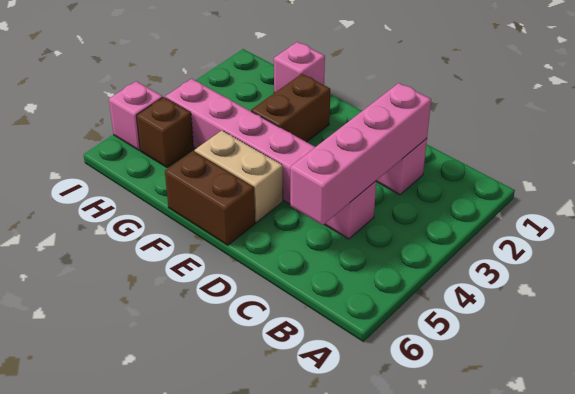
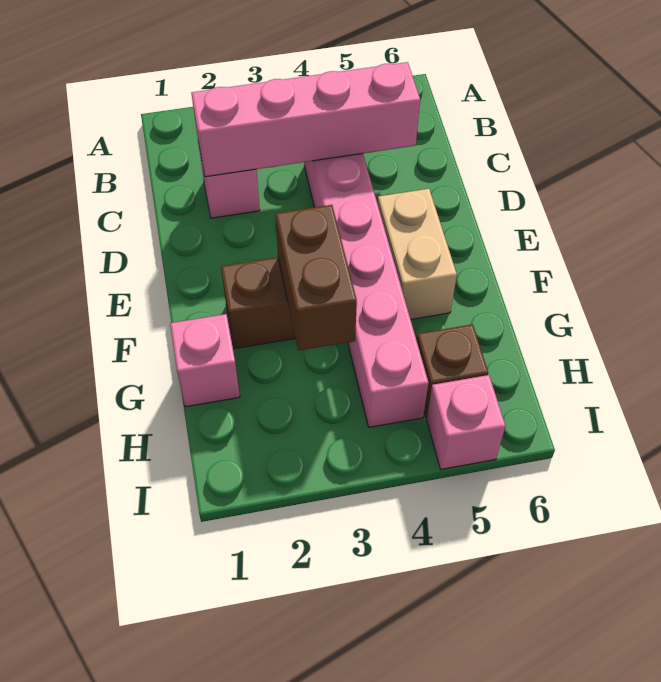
brown brick E6:F6 level 1 -> brown brick F3:G3 level 2

